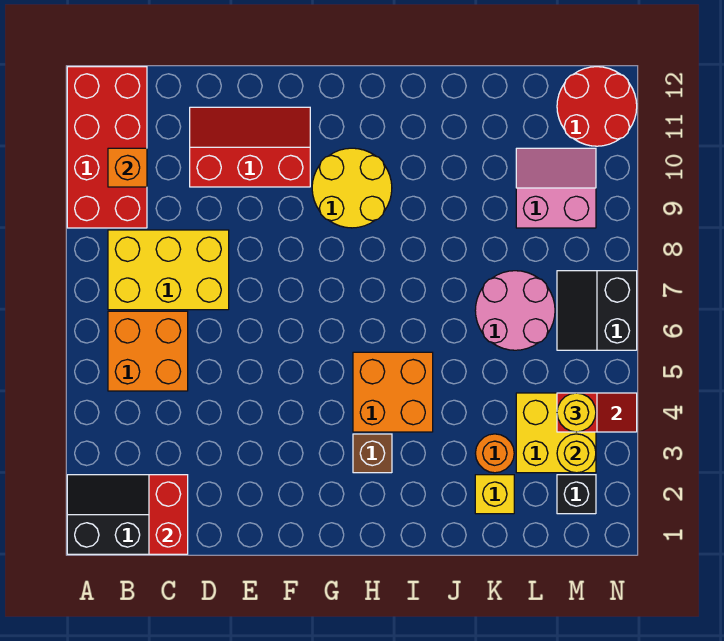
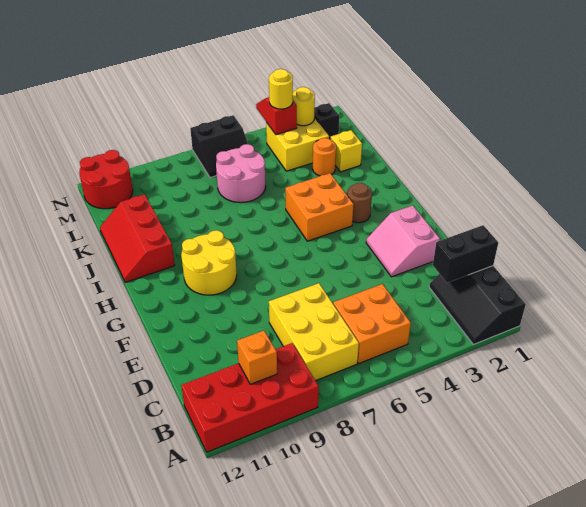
red brick C1:C2 level 2 -> black brick C1:C2 level 2
red slope D10:F11 level 1 top 10 -> red slope I11:K12 level 1 top 11
brown brick H3 level 1 -> brown round brick H3 level 1
pink slope L9:M10 level 1 top 9 -> pink slope E2:F3 level 1 top 2

